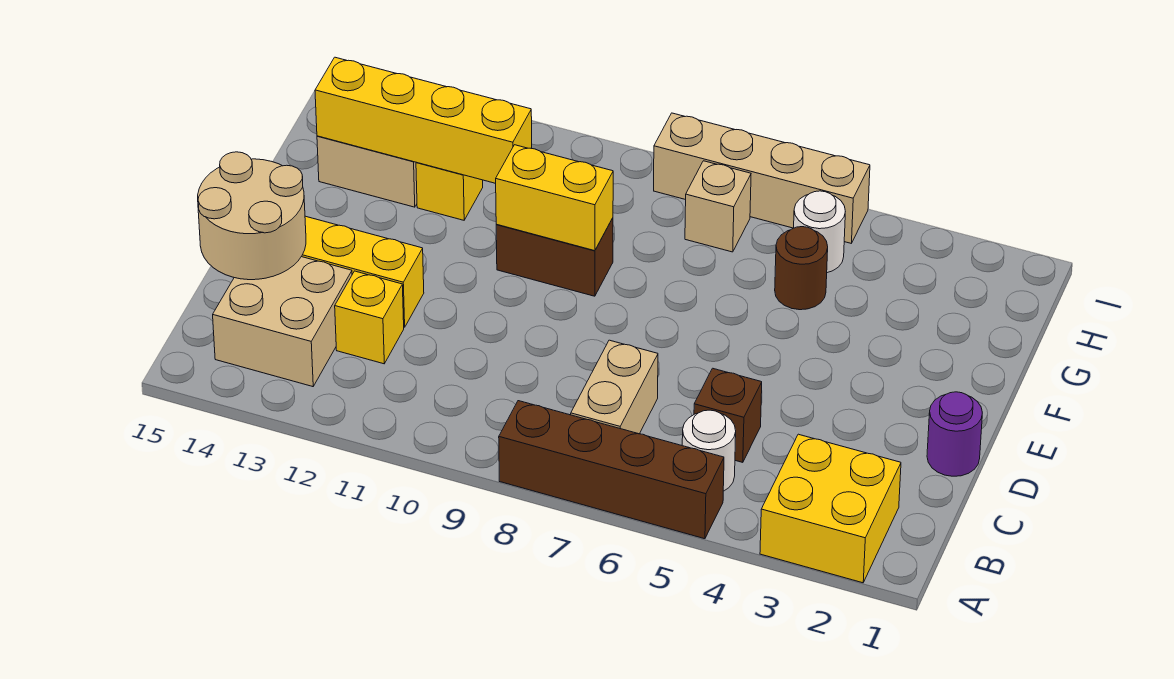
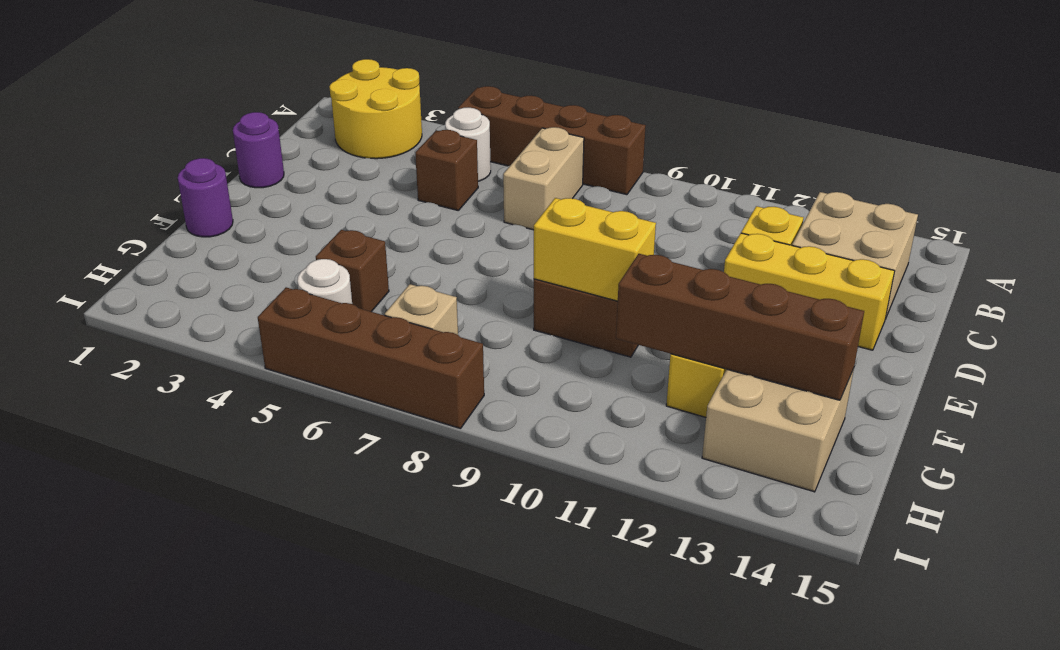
yellow brick A2:B3 level 1 -> yellow round brick A2:B3 level 1
tan round brick C14:D15 level 2 -> none
none -> purple round brick F1 level 1
brown round brick G5 level 1 -> brown brick G5 level 1
yellow brick G11:G14 level 2 -> brown brick G11:G14 level 2
tan brick I5:I8 level 1 -> brown brick I5:I8 level 1

